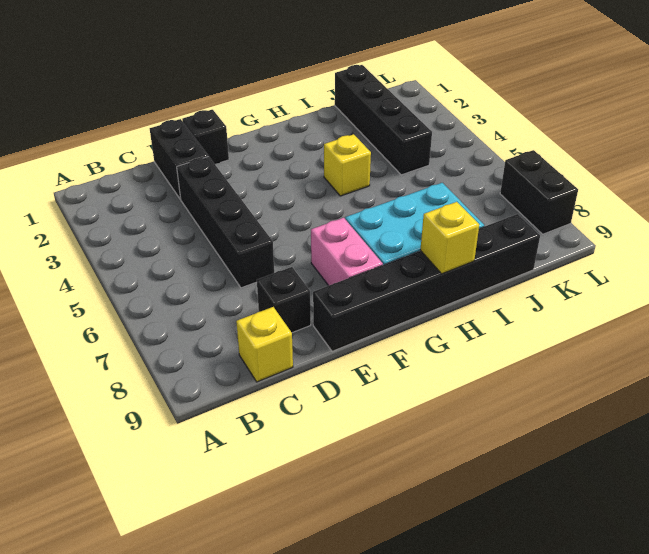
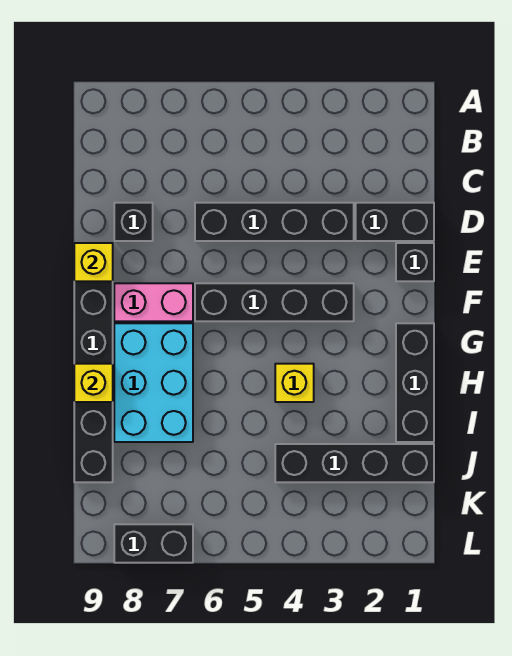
yellow brick C9 level 1 -> yellow brick E9 level 2
none -> black brick F3:F6 level 1
none -> black brick G1:I1 level 1

